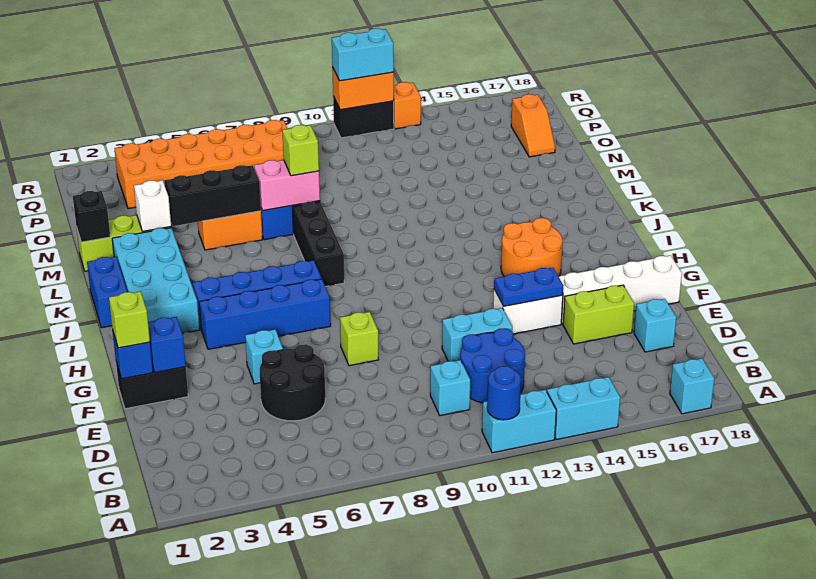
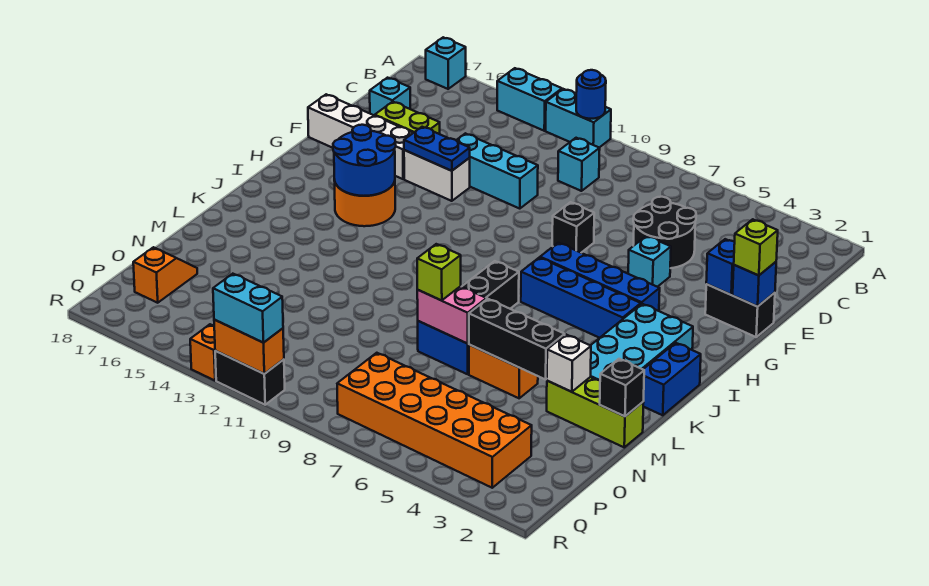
blue round brick C11:D12 level 1 -> blue round brick H14:I15 level 2
cyan brick E11:E12 level 1 -> cyan brick E11:E13 level 1
lime brick F8 level 1 -> black brick F8 level 1

